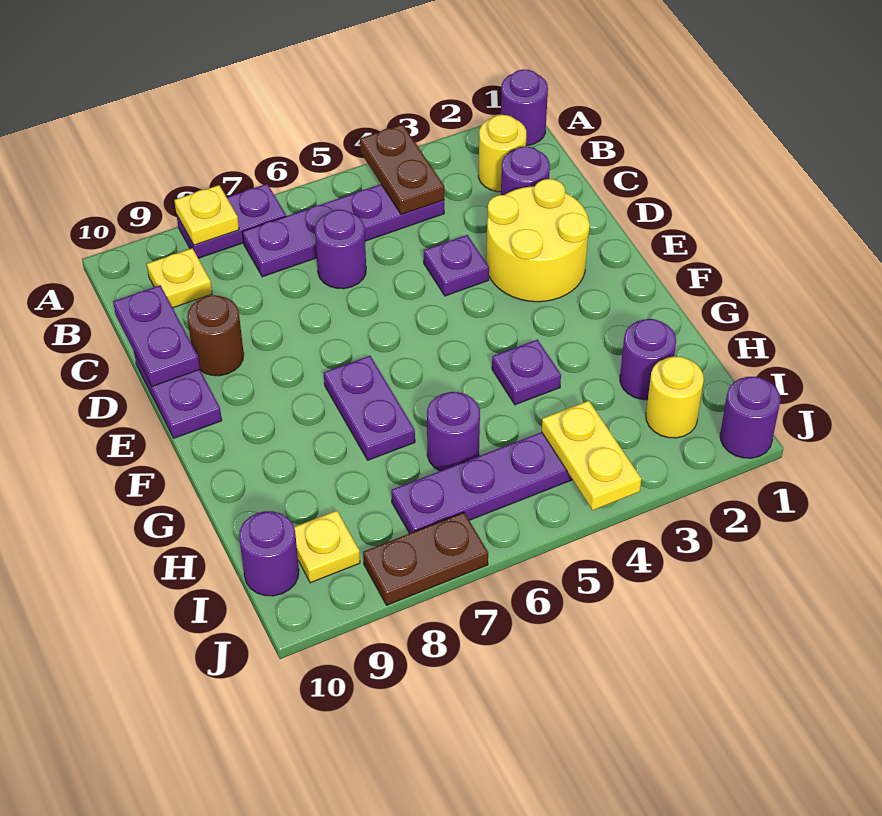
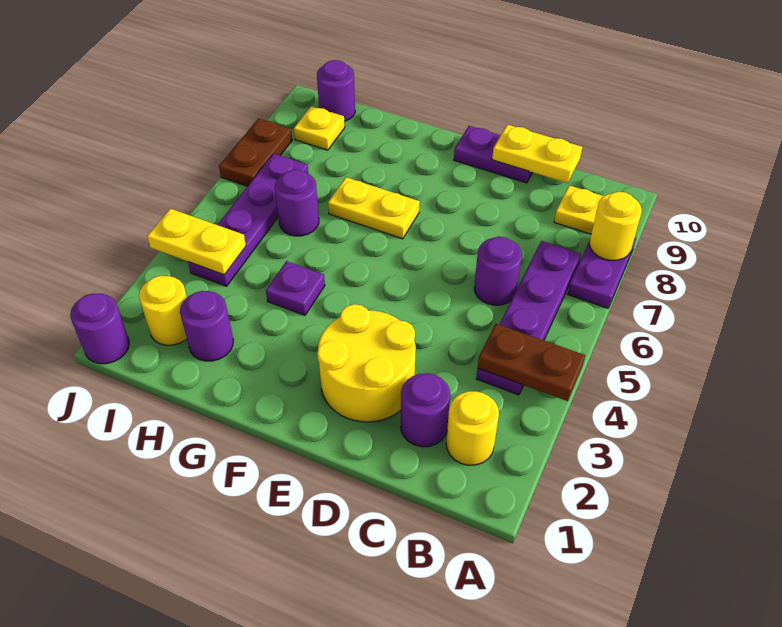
purple round brick A1 level 1 -> none
yellow plate A8 level 2 -> yellow round brick A8 level 2
purple plate C10:D10 level 2 -> yellow plate C10:D10 level 2
purple plate D4 level 1 -> none
brown round brick D9 level 1 -> none
purple plate F7:G7 level 1 -> yellow plate F7:G7 level 1

